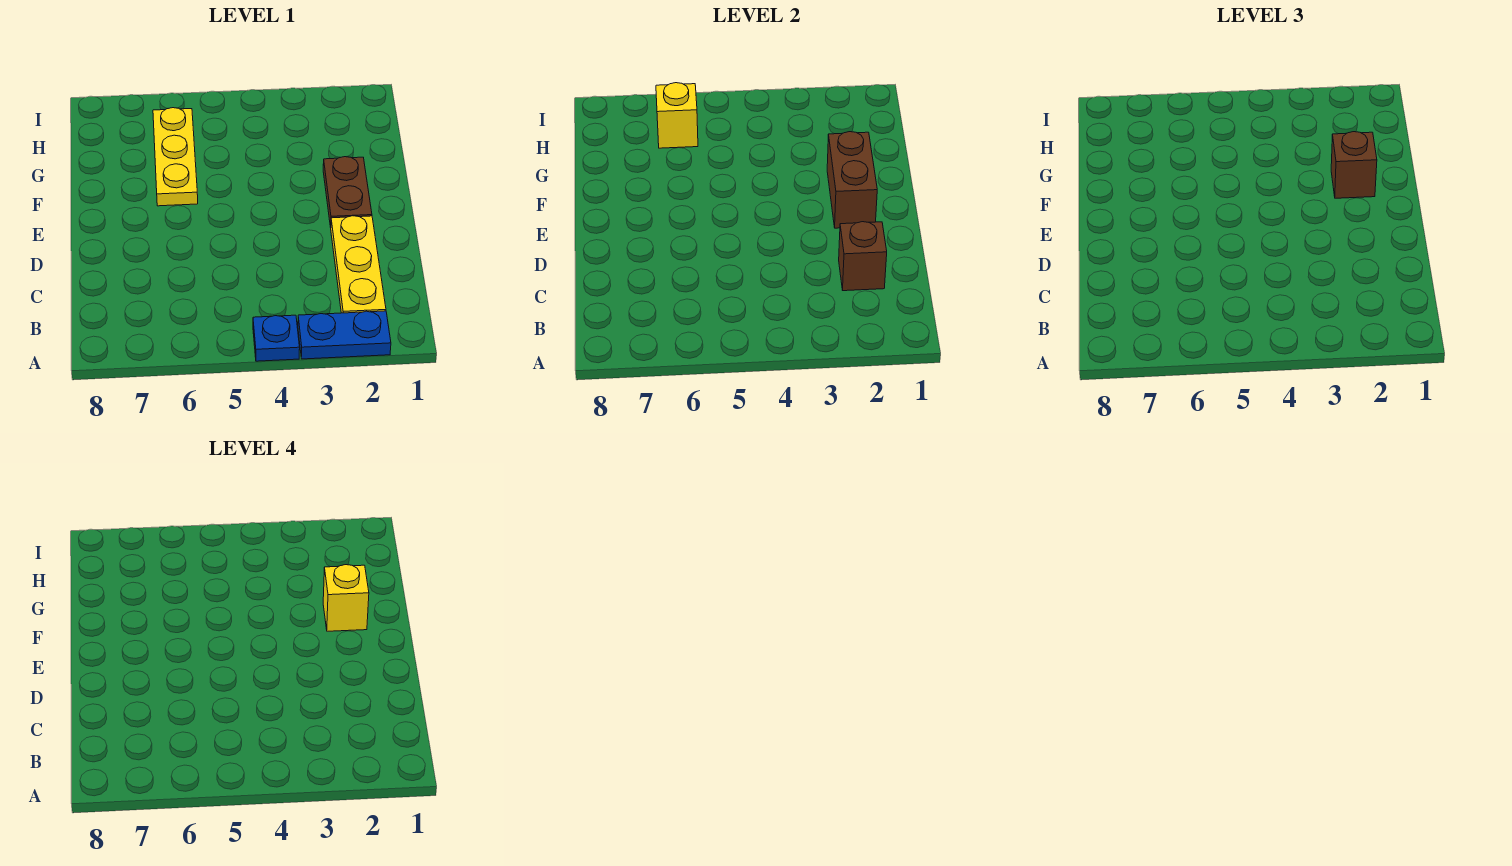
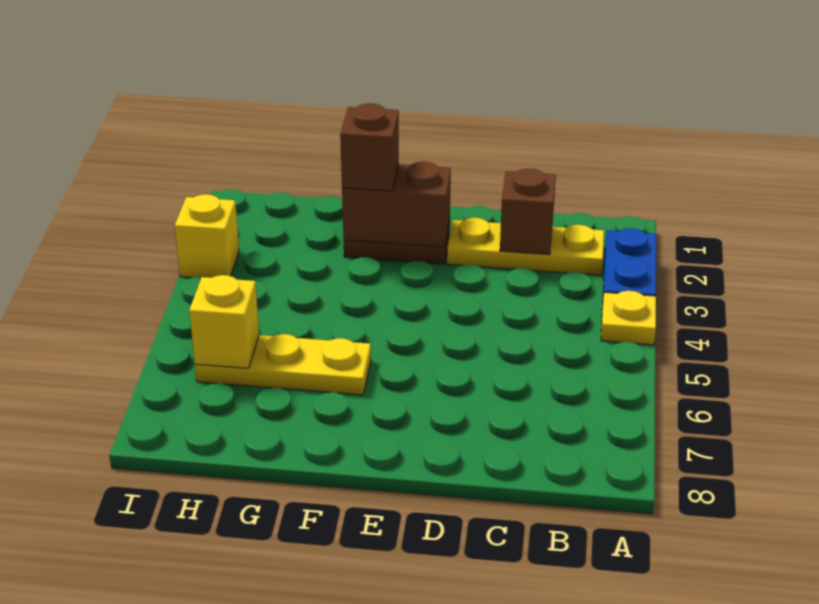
blue plate A4 level 1 -> yellow plate A4 level 1
yellow brick F2 level 4 -> yellow brick I3 level 1

